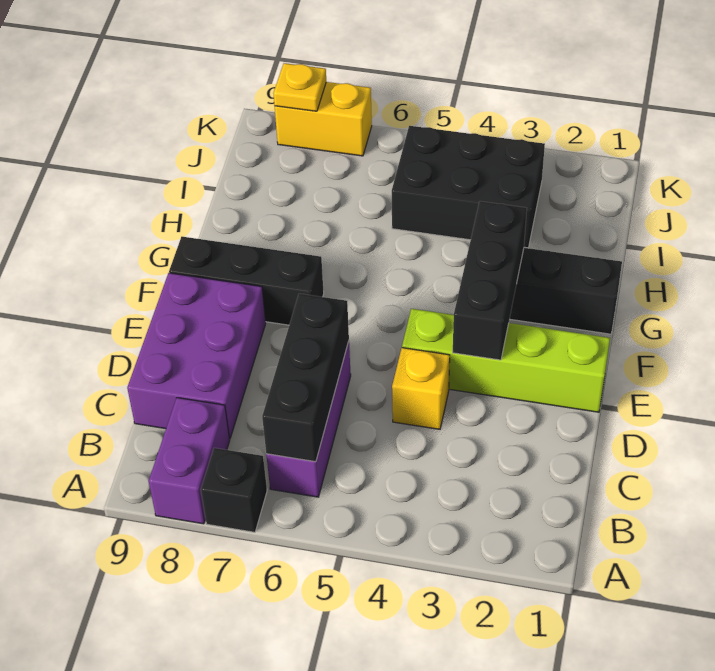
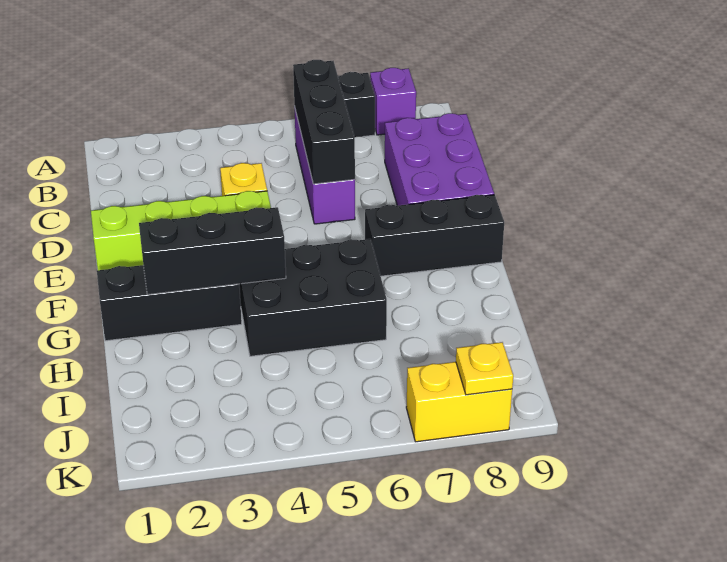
purple brick A8:B8 level 1 -> purple brick A8 level 1
black brick E3:G3 level 2 -> black brick G2:G4 level 2
black brick I3:J5 level 1 -> black brick G4:H6 level 1

